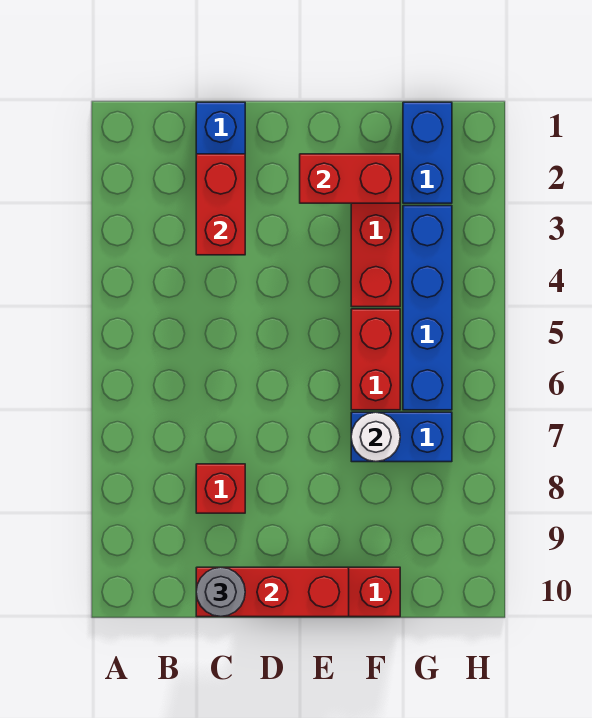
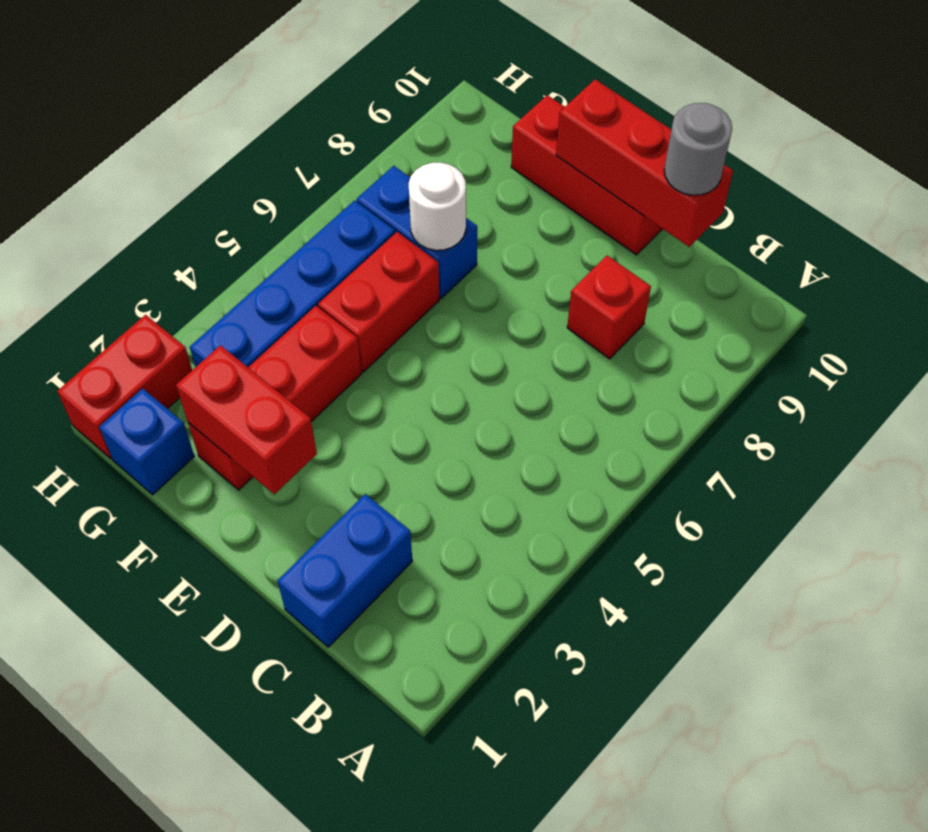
red brick C2:C3 level 2 -> red brick H1:H2 level 1
blue brick G1:G2 level 1 -> blue brick G1 level 1

